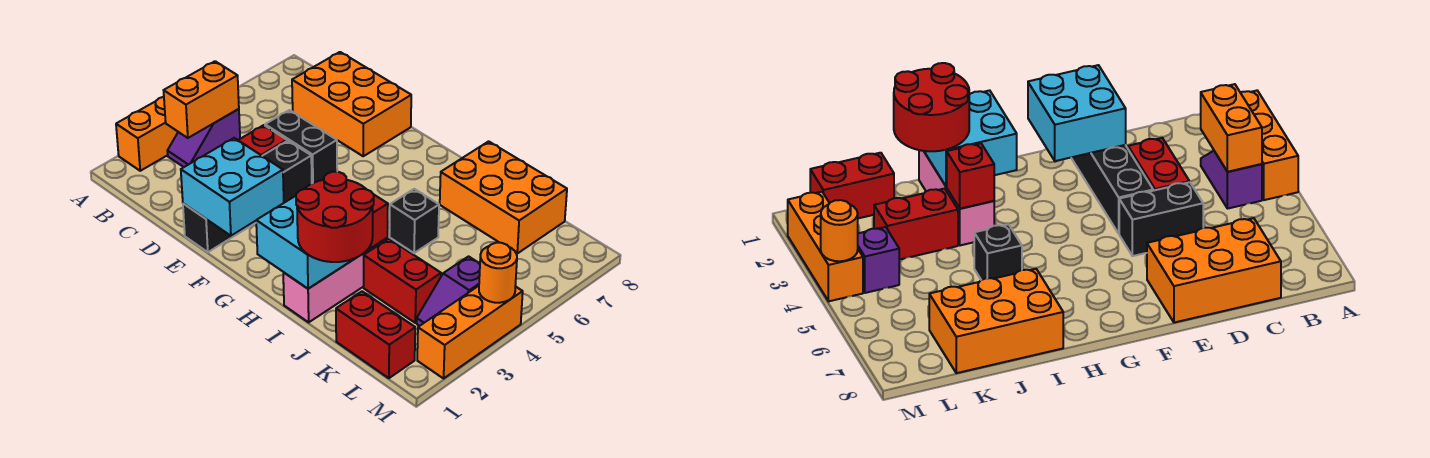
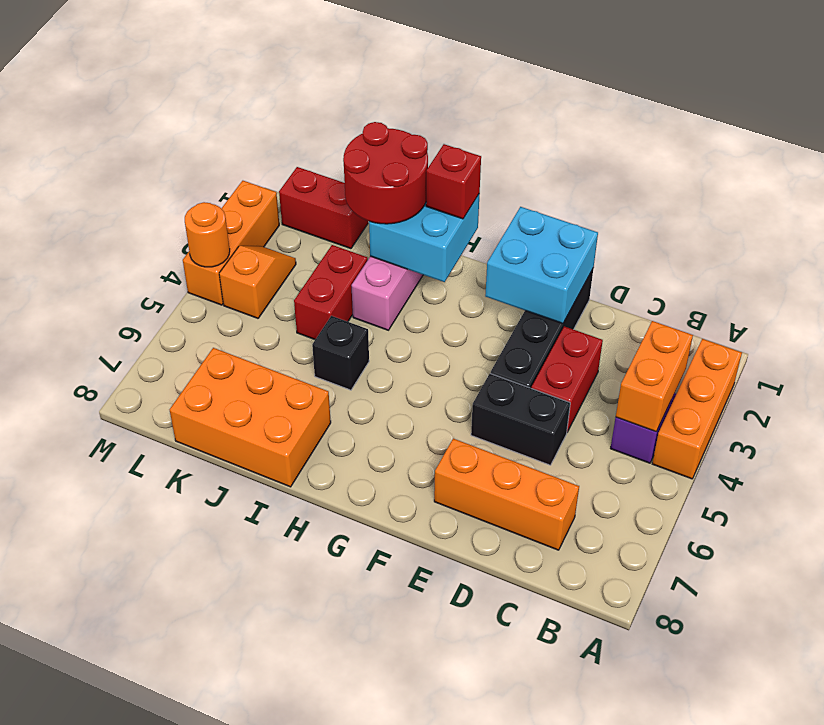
orange brick C7:E8 level 1 -> orange brick C7:E7 level 1
red brick I3 level 2 -> red brick H1 level 3
red brick J3:K3 level 1 -> red brick J3:J4 level 1
purple slope L3:L4 level 1 top 4 -> orange slope L3:L4 level 1 top 4

